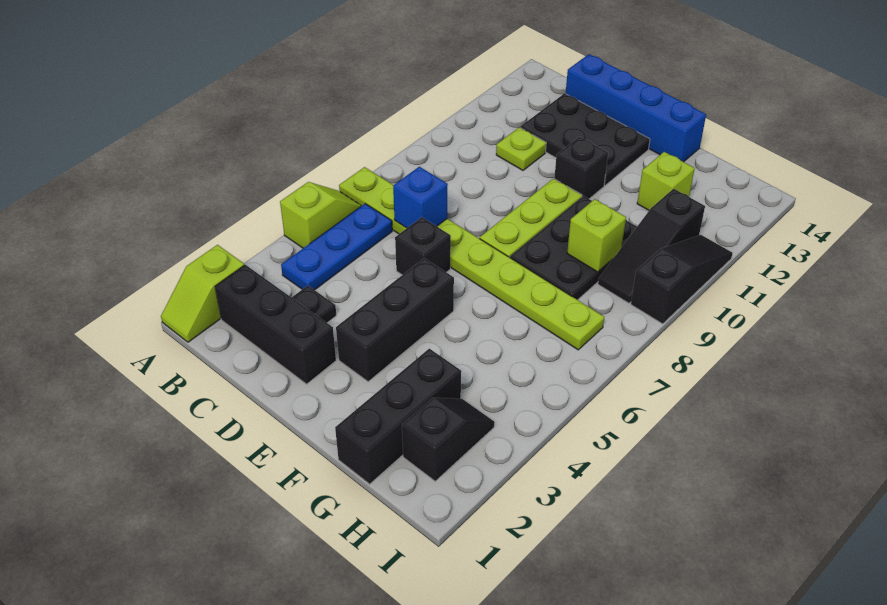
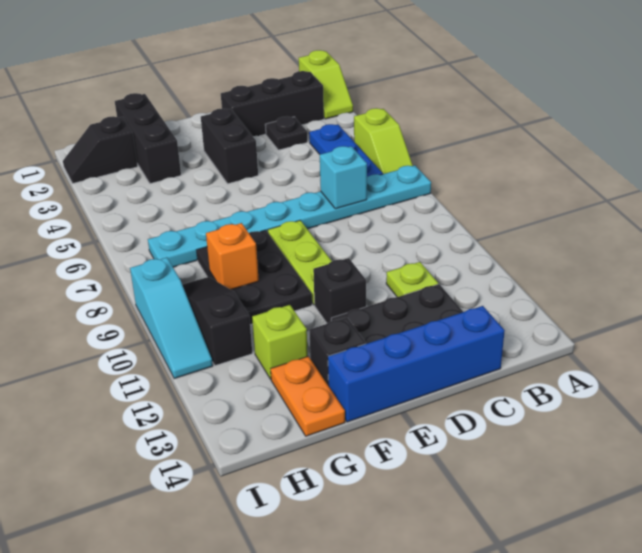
lime slope A1:A2 level 1 top 2 -> lime slope A1:A2 level 1 top 1
lime plate A7:H7 level 1 -> cyan plate A7:H7 level 1
blue brick C7 level 2 -> cyan brick C7 level 2
black brick D6 level 1 -> black brick F13 level 1
black brick E3:E5 level 1 -> black brick E3:E4 level 1
lime brick G9 level 2 -> orange brick G9 level 2
none -> orange plate G13:G14 level 1
black slope H2:H3 level 1 top 2 -> black slope H2:I2 level 1 top H
black slope I9:I11 level 1 top 9 -> cyan slope I9:I11 level 1 top 9

